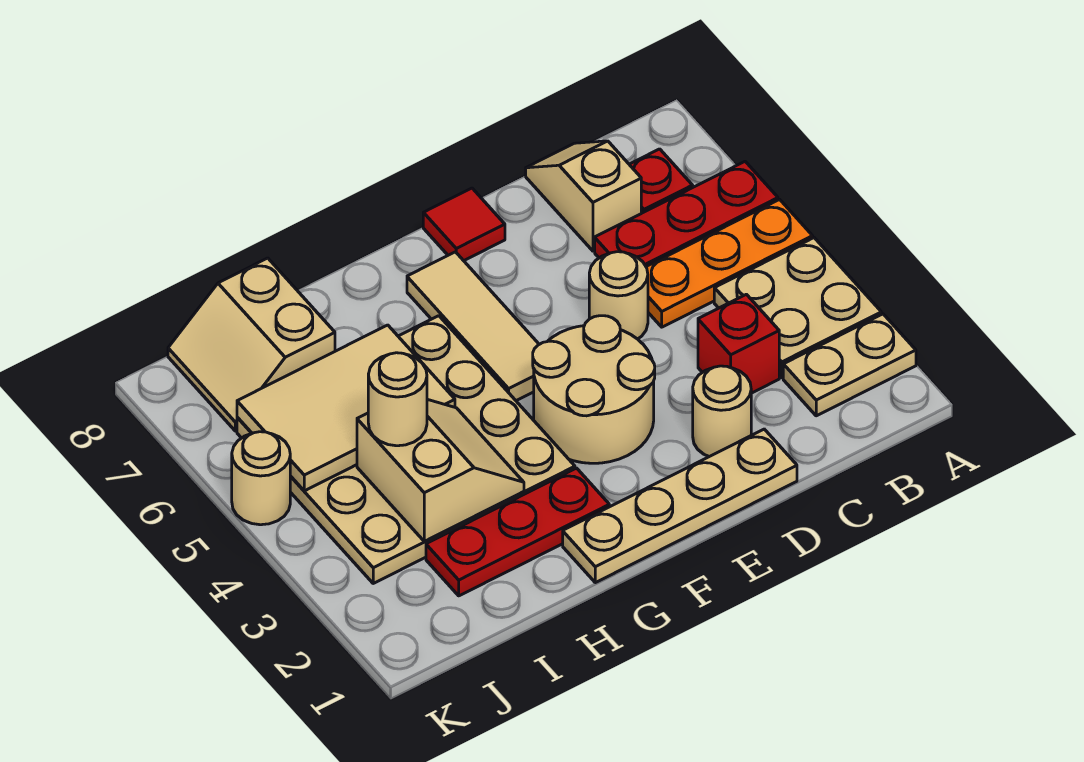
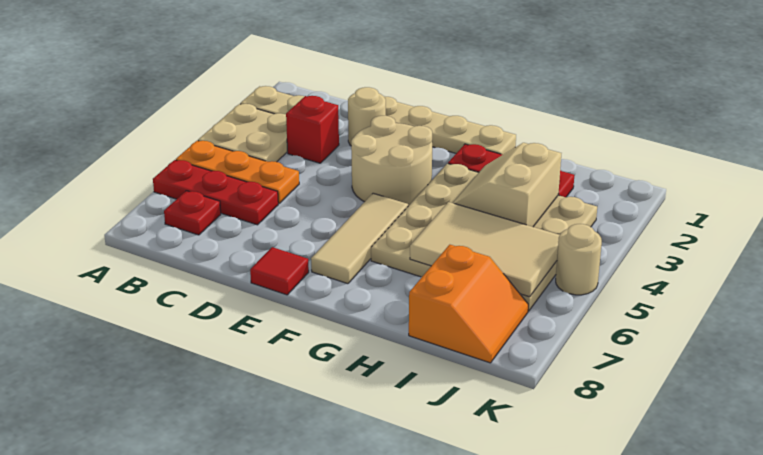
tan slope C7:C8 level 1 top 7 -> none
tan round brick D5 level 1 -> none
tan round brick I4 level 3 -> none
tan slope I7:J8 level 1 top I -> orange slope I7:J8 level 1 top I

